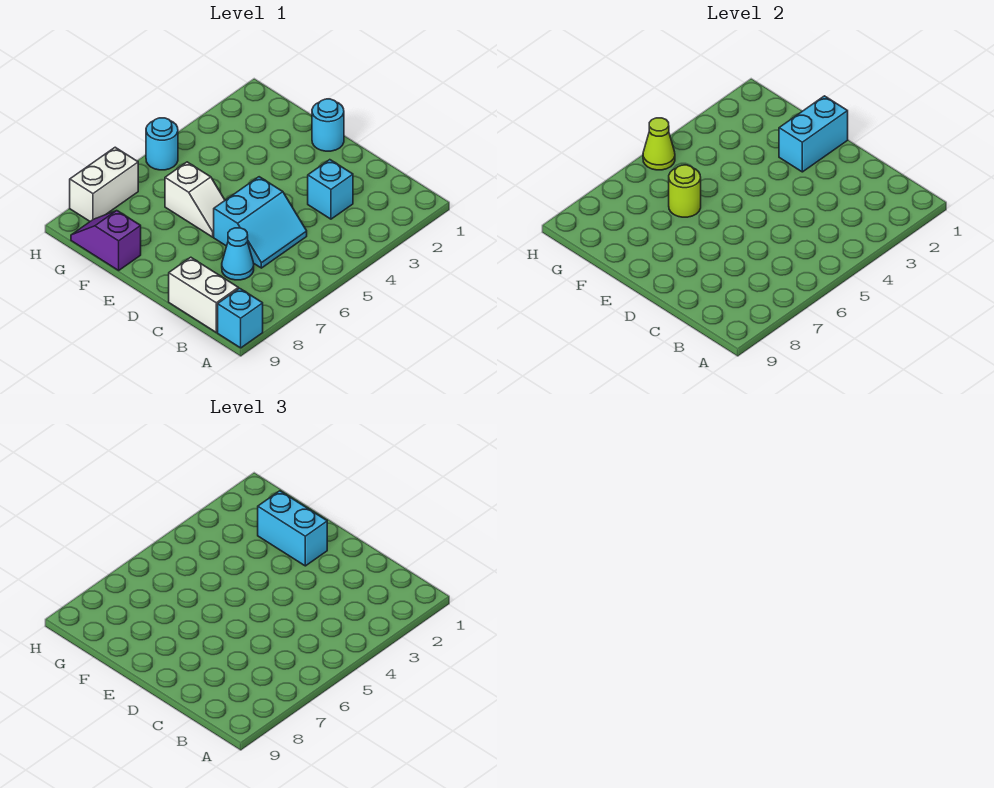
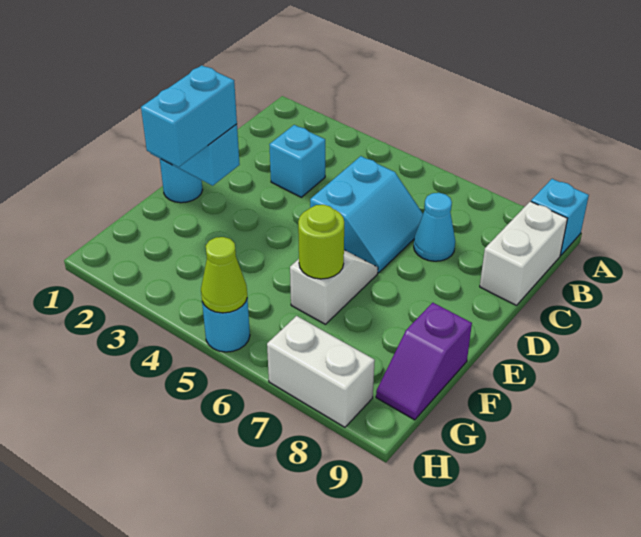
cyan slope C5:D6 level 1 top D -> cyan slope C5:D6 level 1 top 5

